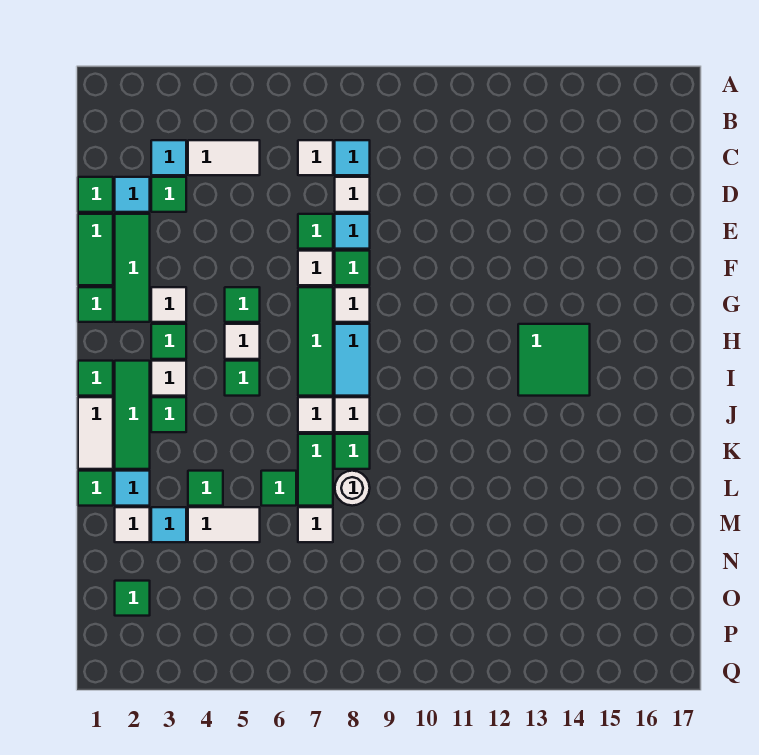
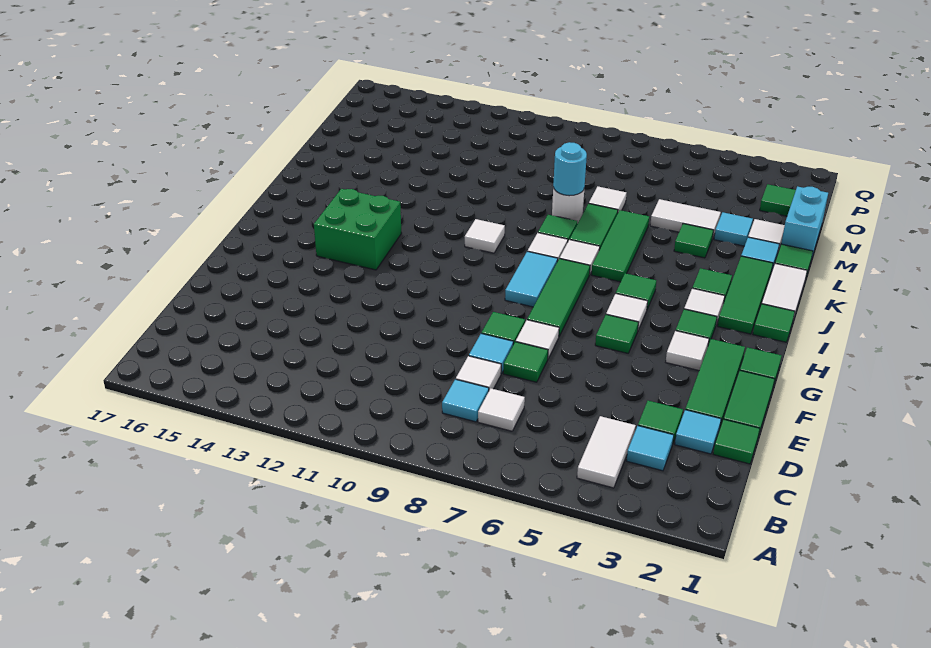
white tile C4:C5 level 1 -> white tile B4:C4 level 1
white tile G8 level 1 -> white tile J10 level 1
green tile H13:I14 level 1 -> green brick H13:I14 level 1
green tile L6 level 1 -> green tile J6:L6 level 1
none -> cyan round brick L8 level 2
none -> cyan brick M1:N1 level 1

